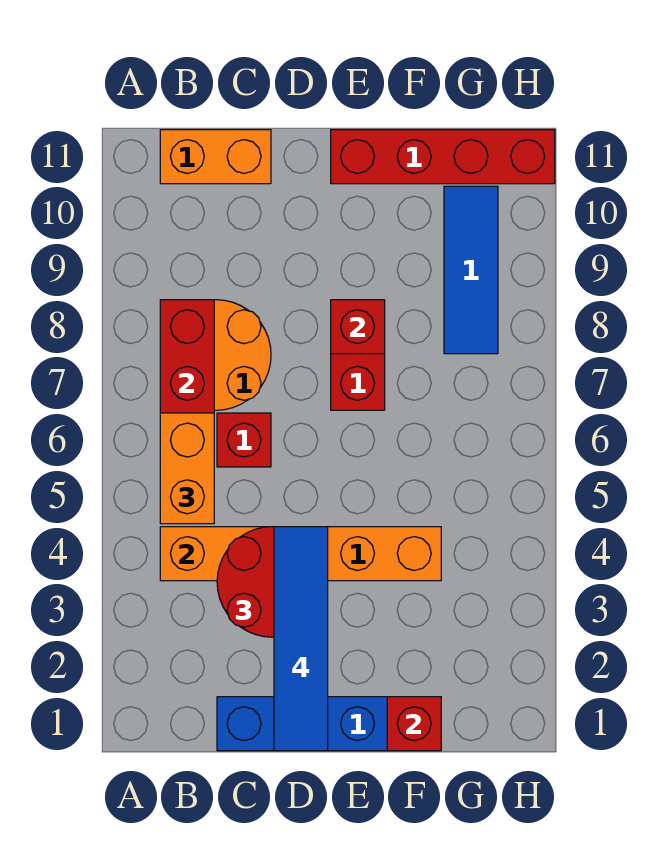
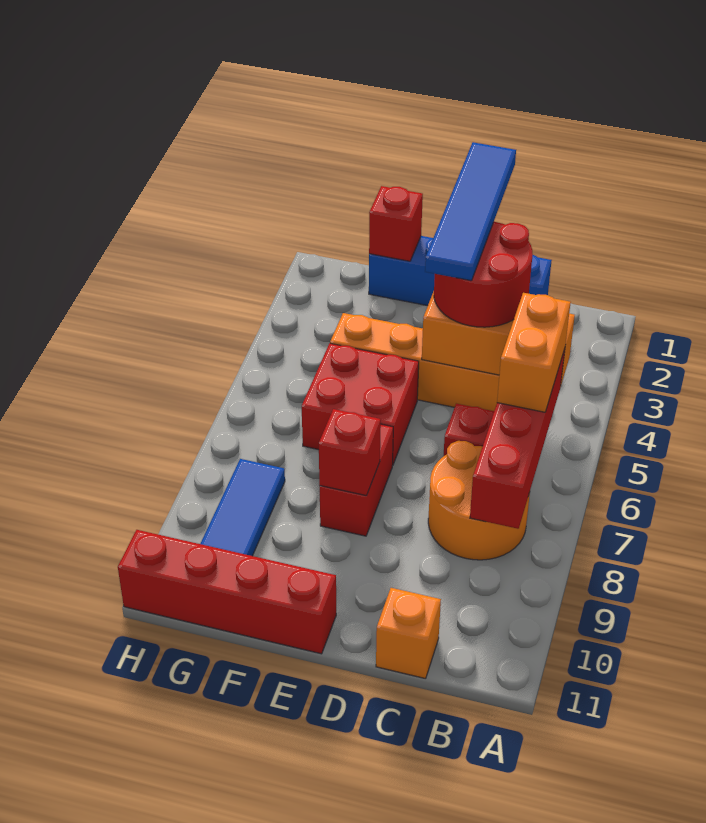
orange brick B11:C11 level 1 -> orange brick C11 level 1
none -> red brick E5:F6 level 1

